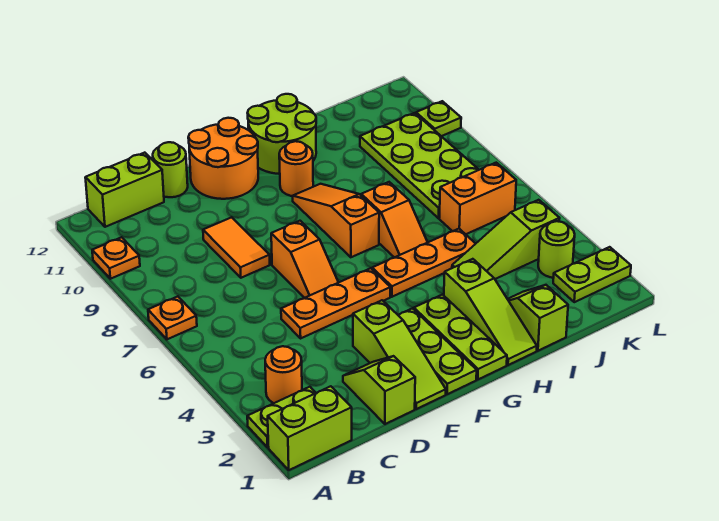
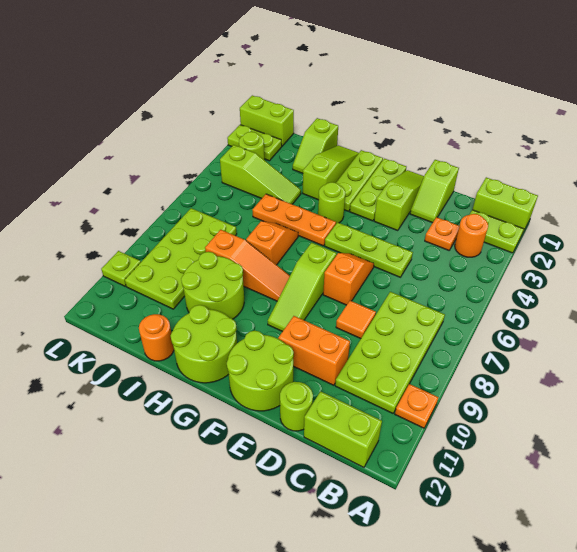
orange plate A7 level 1 -> orange plate C3 level 1
none -> lime plate B7:C10 level 1
orange plate D5:F5 level 1 -> lime plate D5:F5 level 1
orange tile D8:D9 level 1 -> orange tile D8 level 1
orange round brick E11:F12 level 1 -> lime round brick E11:F12 level 1
none -> lime slope F7:F9 level 1 top 7
none -> lime round brick G4 level 1
orange slope G7:G9 level 1 top 7 -> orange slope G8:I8 level 1 top I
orange round brick G10 level 1 -> orange round brick I12 level 1
none -> lime round brick H9:I10 level 1
orange brick J6:K6 level 1 -> orange brick D10:E10 level 1
none -> lime brick K1:L1 level 1

